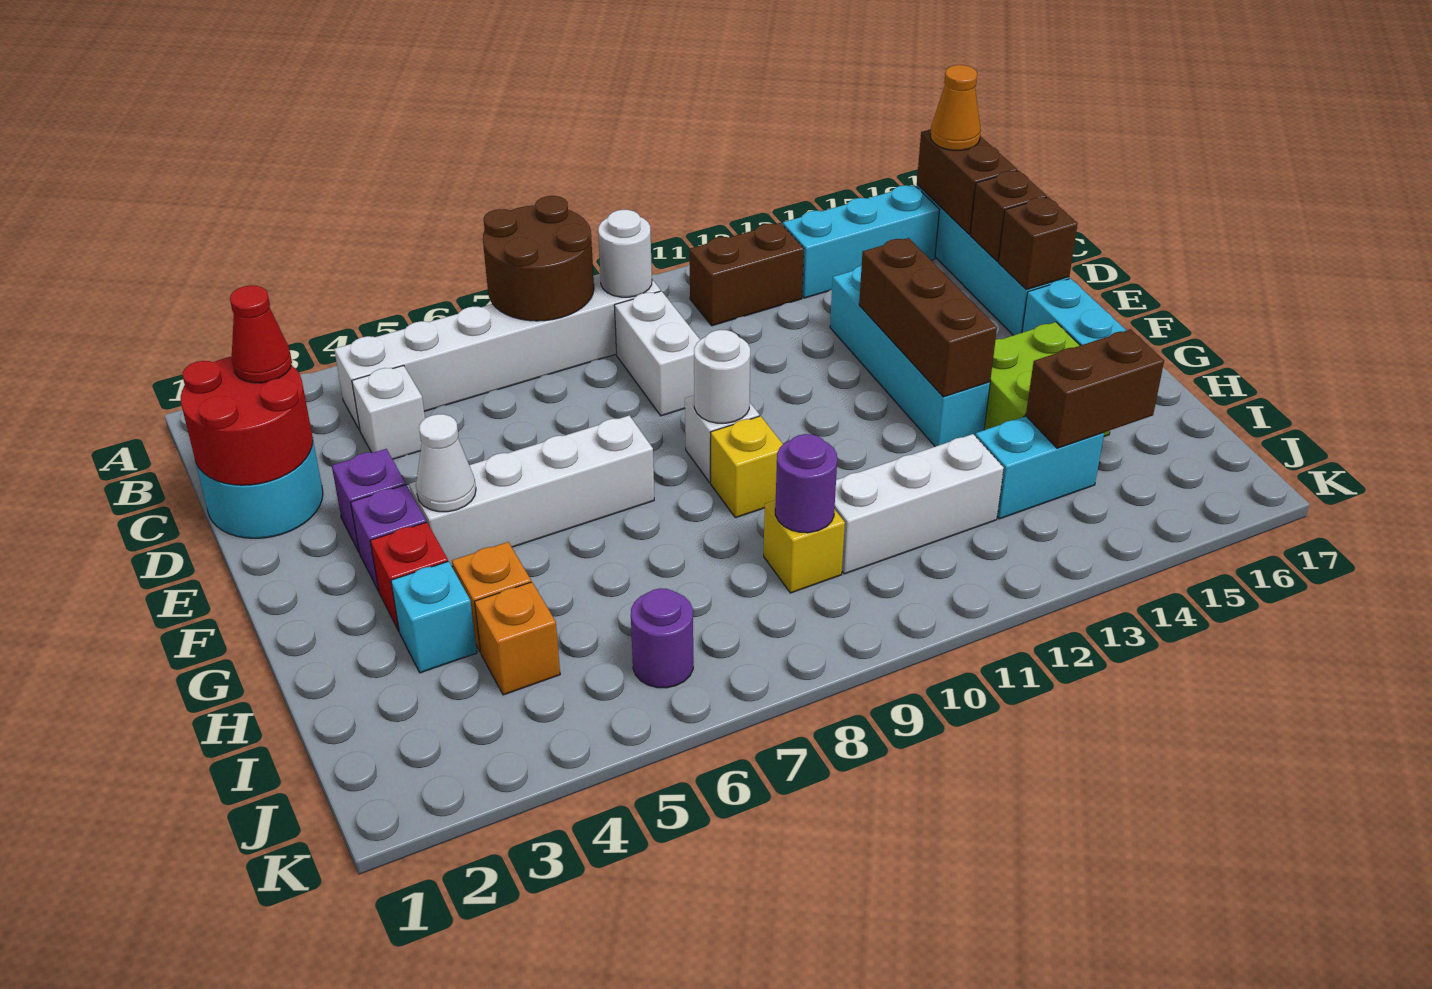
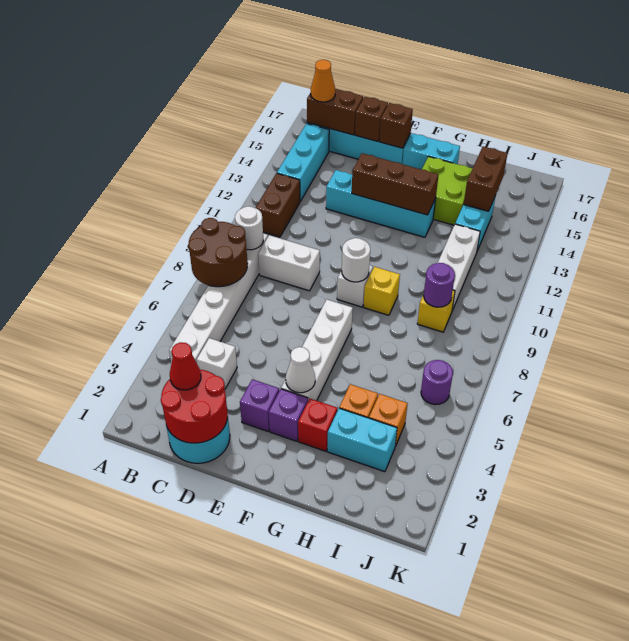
cyan brick H3 level 1 -> cyan brick H3:I3 level 1

